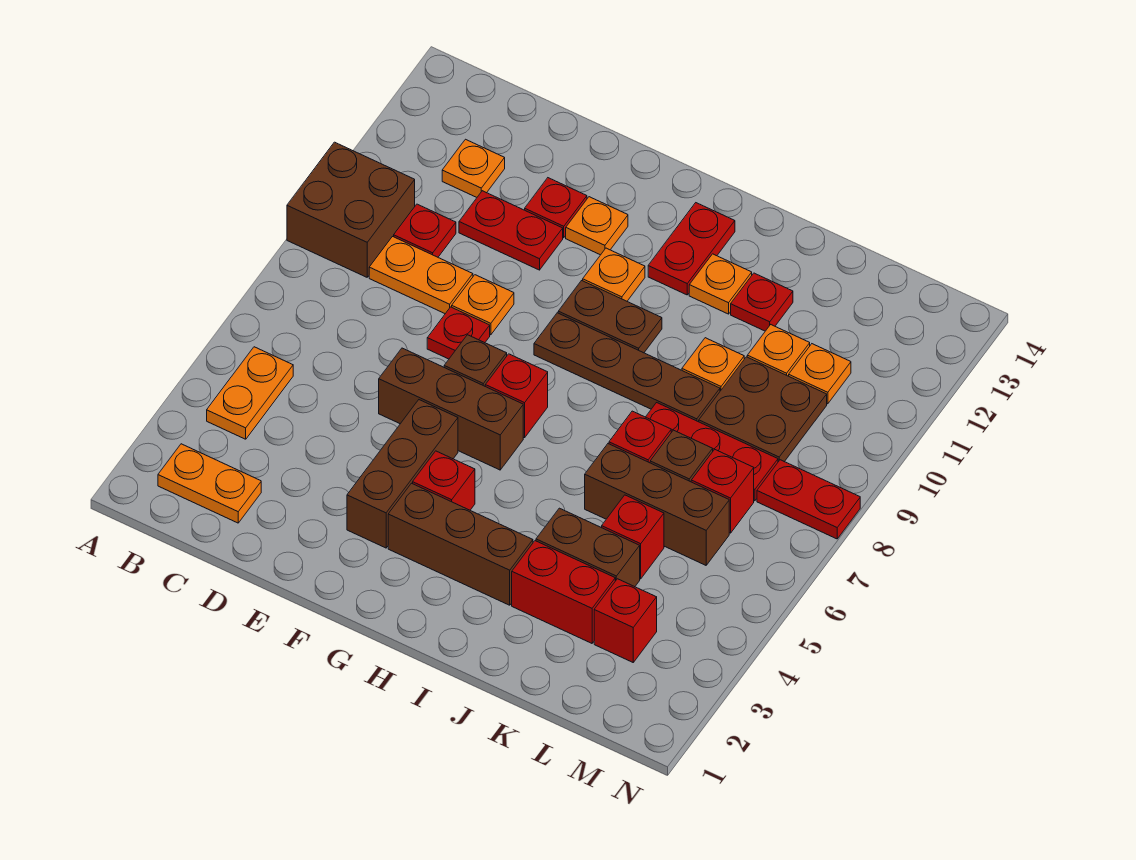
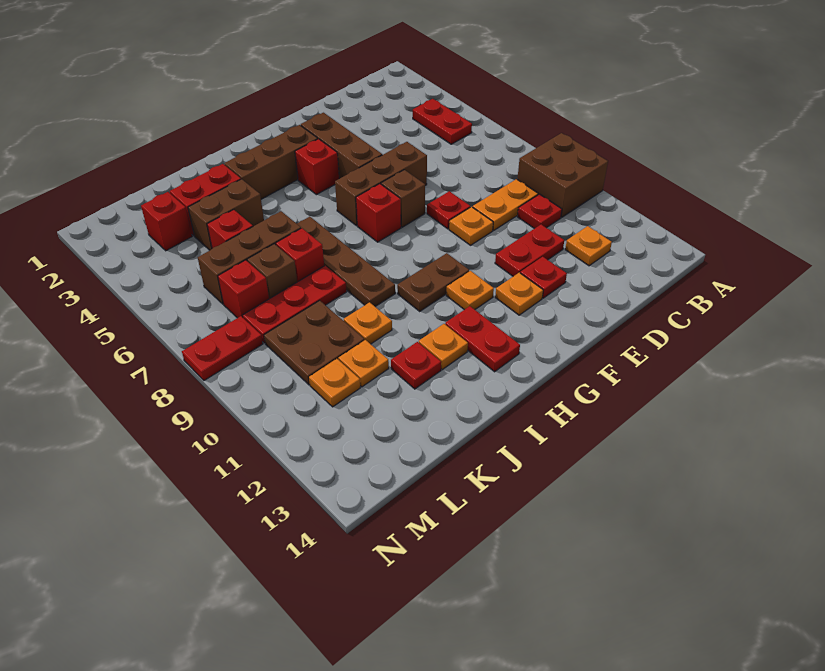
orange plate B2:C2 level 1 -> none
orange plate B4:B5 level 1 -> red plate B4:B5 level 1
brown plate G9:J9 level 1 -> brown plate I6:I9 level 1

